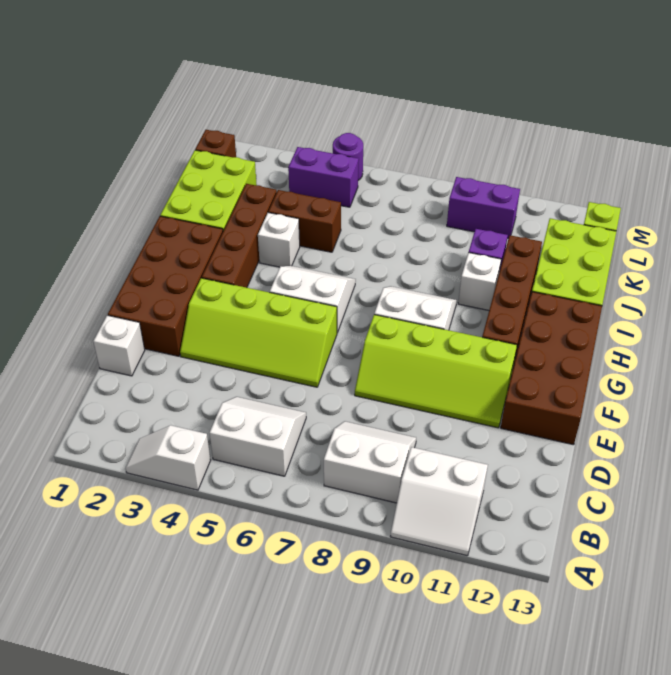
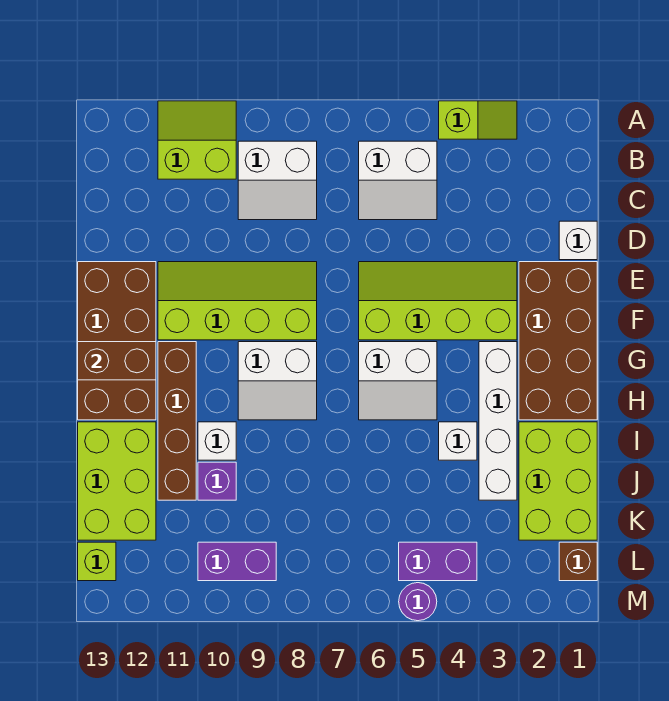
white slope A3:A4 level 1 top 4 -> lime slope A3:A4 level 1 top 4
white slope A10:B11 level 1 top B -> lime slope A10:B11 level 1 top B
brown brick G3:J3 level 1 -> white brick G3:J3 level 1
brown brick J4:J5 level 1 -> brown brick G12:G13 level 2

